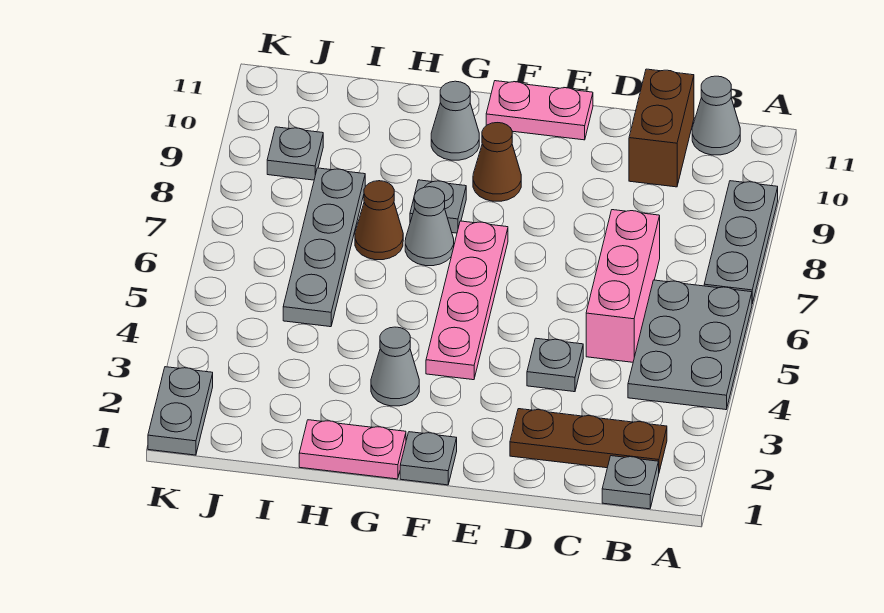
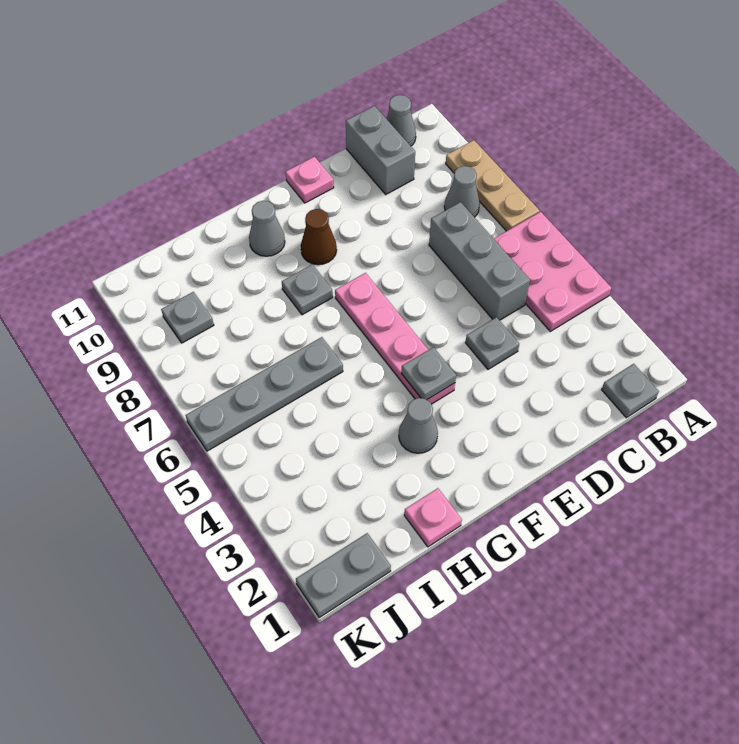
grey plate A4:B6 level 1 -> pink plate A4:B6 level 1
grey plate A7:A9 level 1 -> tan plate A7:A9 level 1
brown plate B2:D2 level 1 -> none
pink brick C5:C7 level 1 -> grey brick C5:C7 level 1
brown brick C10:C11 level 1 -> grey brick C10:C11 level 1
pink plate E11:F11 level 1 -> pink plate E11 level 1
grey plate F1 level 1 -> grey plate F4 level 2
pink plate G1:H1 level 1 -> pink plate H1 level 1
grey cone G7 level 1 -> grey cone B8 level 1
brown cone H7 level 1 -> none
grey plate I5:I8 level 1 -> grey plate H6:K6 level 1
grey plate K1:K2 level 1 -> grey plate J1:K1 level 1

